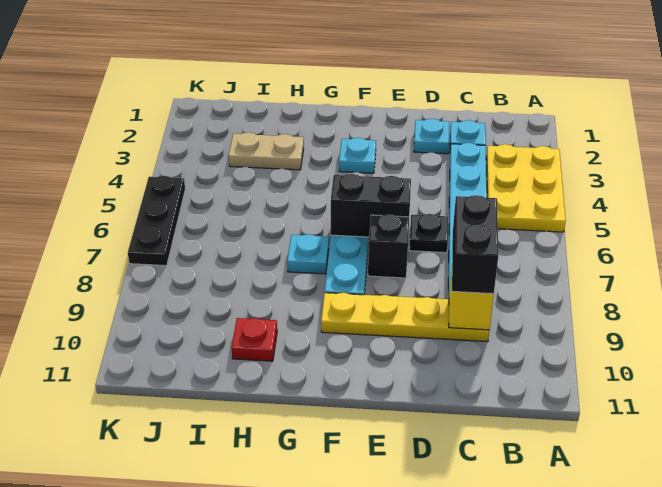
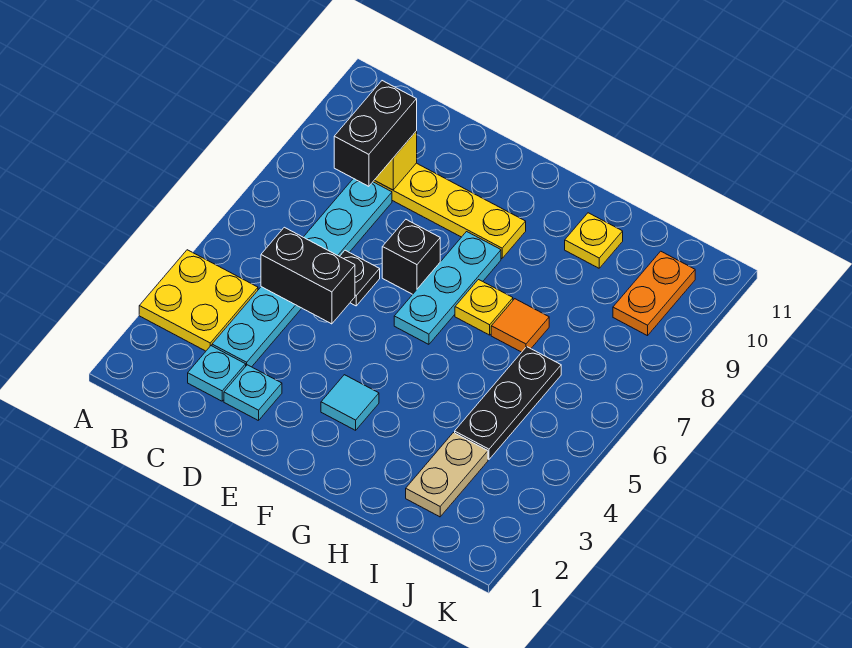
yellow plate A3:B5 level 1 -> yellow plate A3:B4 level 1
black brick E6:F6 level 2 -> black brick C5:D5 level 2
cyan plate F3 level 1 -> cyan tile F3 level 1
cyan plate G7 level 1 -> yellow plate G7 level 1
tan plate H3:I3 level 1 -> tan plate I2:I3 level 1
none -> orange tile H7 level 1
red plate H10 level 1 -> yellow plate H10 level 1
none -> orange plate J9:J10 level 1
black plate K5:K7 level 1 -> black plate I4:I6 level 1

